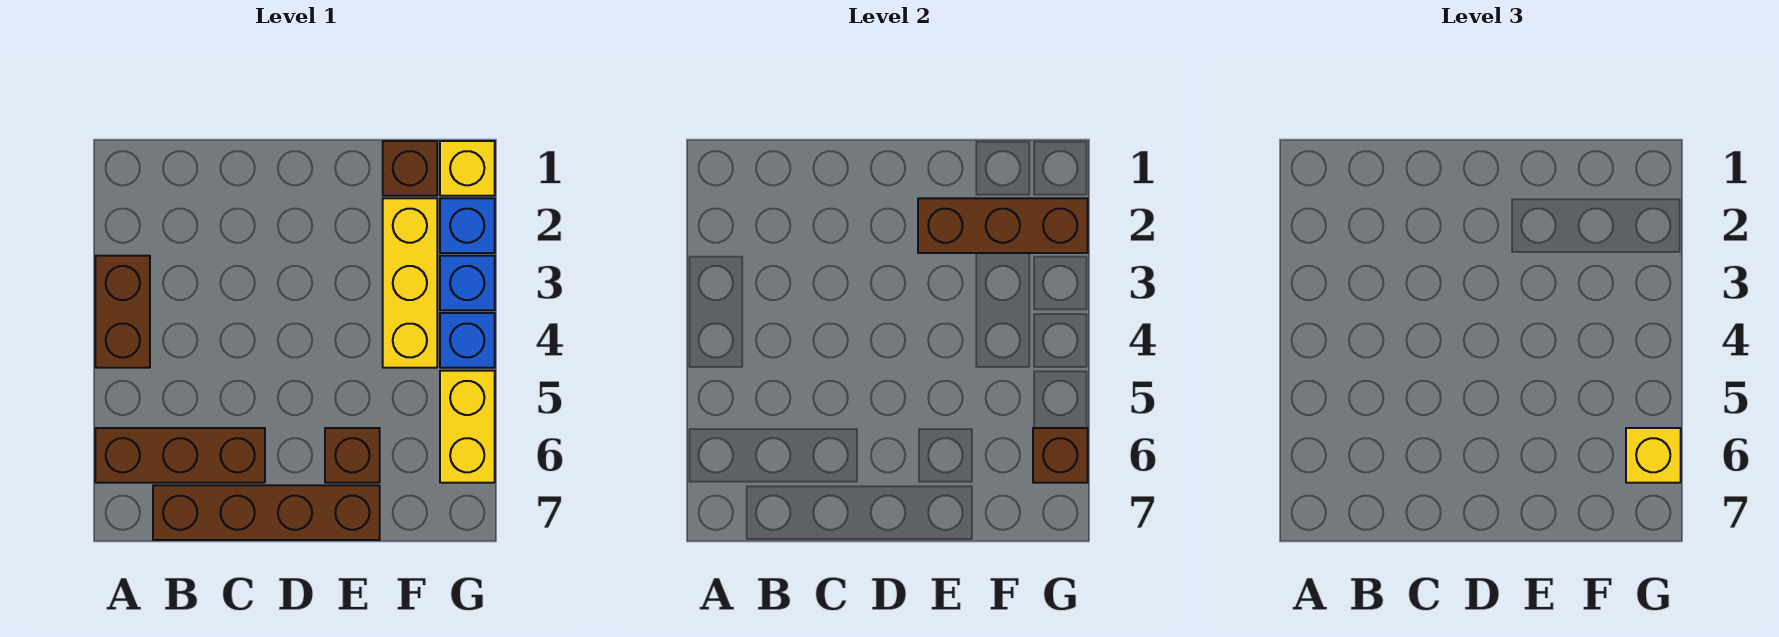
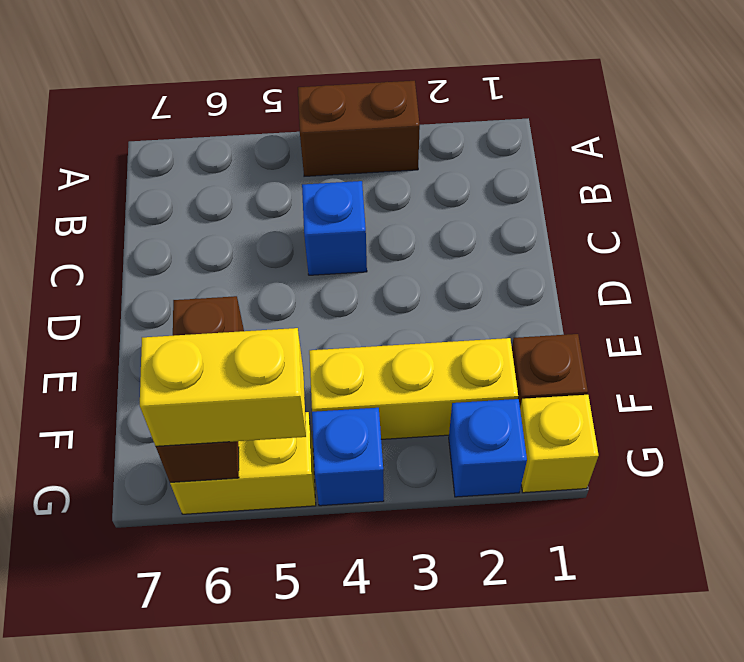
brown brick A6:C6 level 1 -> none
brown brick B7:E7 level 1 -> none
brown brick E2:G2 level 2 -> none
blue brick G3 level 1 -> blue brick C4 level 1
yellow brick G6 level 3 -> yellow brick G5:G6 level 3

